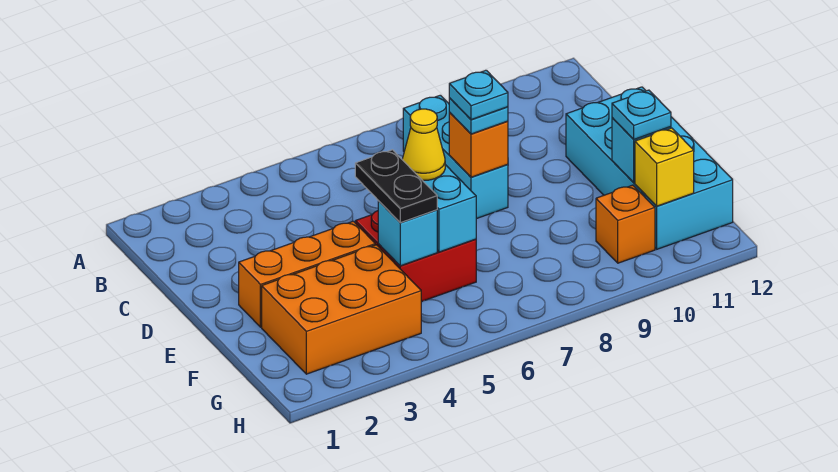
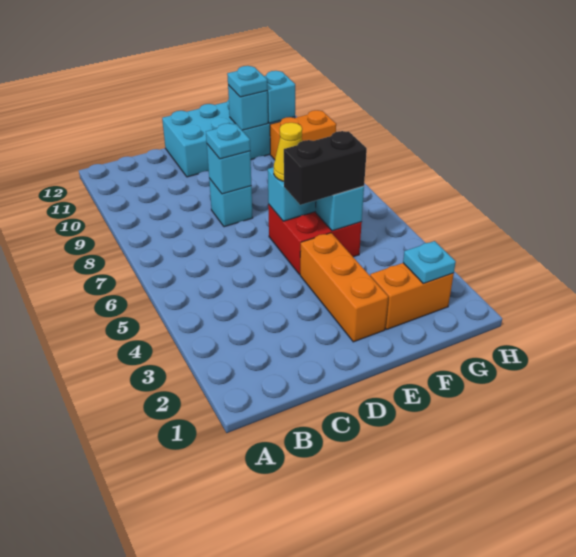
cyan brick B8:D8 level 1 -> cyan brick D8 level 1
orange brick D8 level 2 -> cyan brick D8 level 2
cyan plate D8 level 4 -> cyan plate G2 level 2
black plate E5:F5 level 3 -> black brick E5:F5 level 3
orange brick F2:G4 level 1 -> orange brick F2:G2 level 1
orange brick G10 level 1 -> orange brick G10:H10 level 1
yellow brick G11 level 2 -> cyan brick G11 level 2

